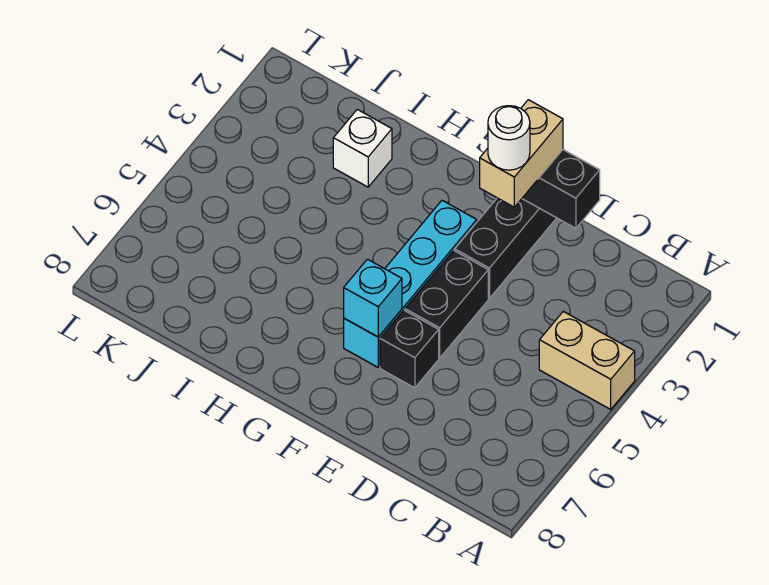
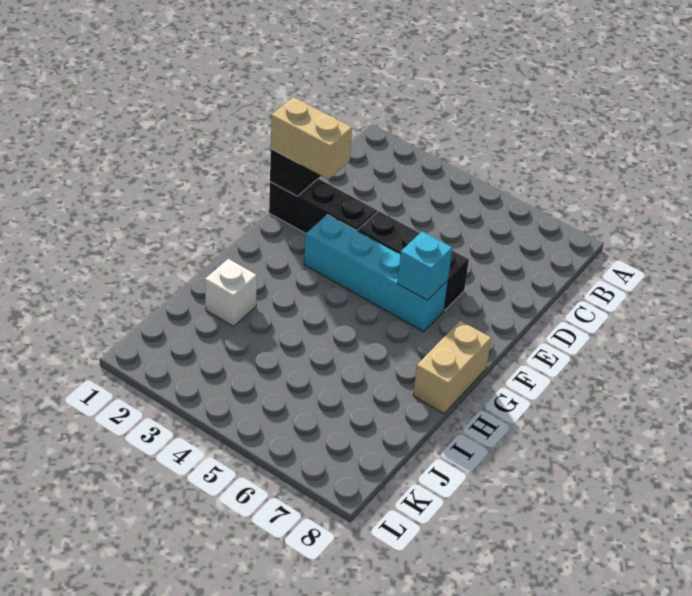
tan brick A4:B4 level 1 -> tan brick G8:H8 level 1
white round brick E2 level 4 -> none

